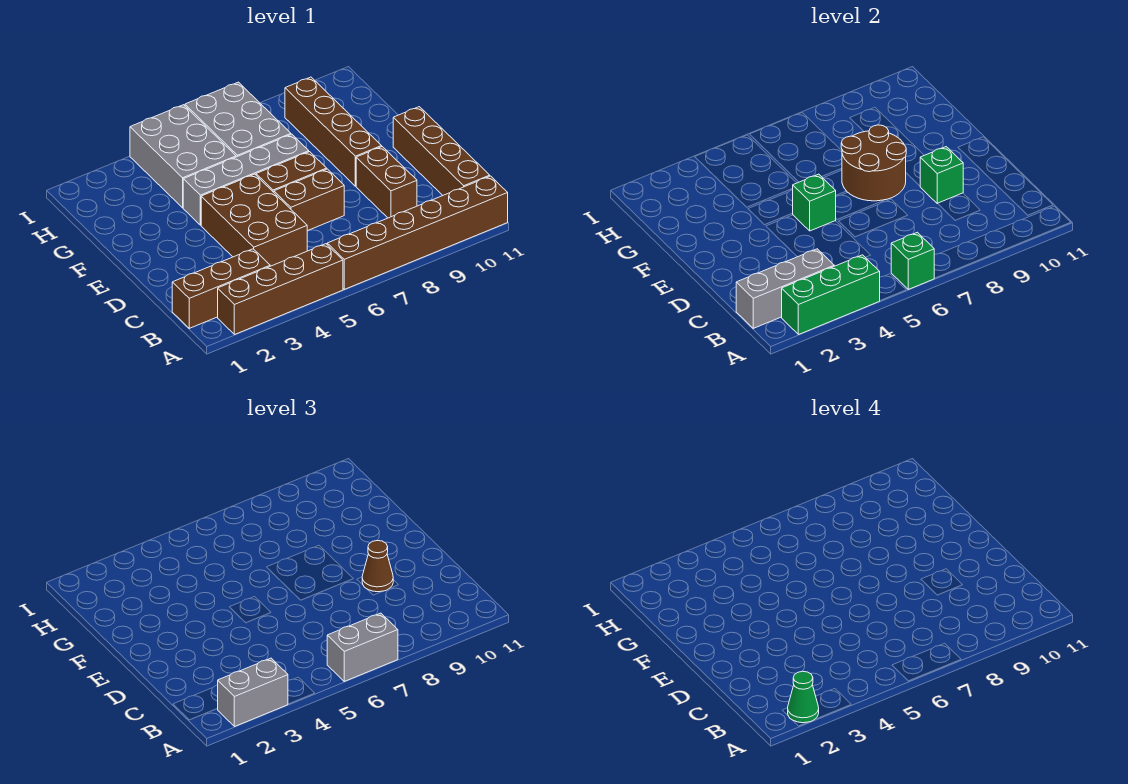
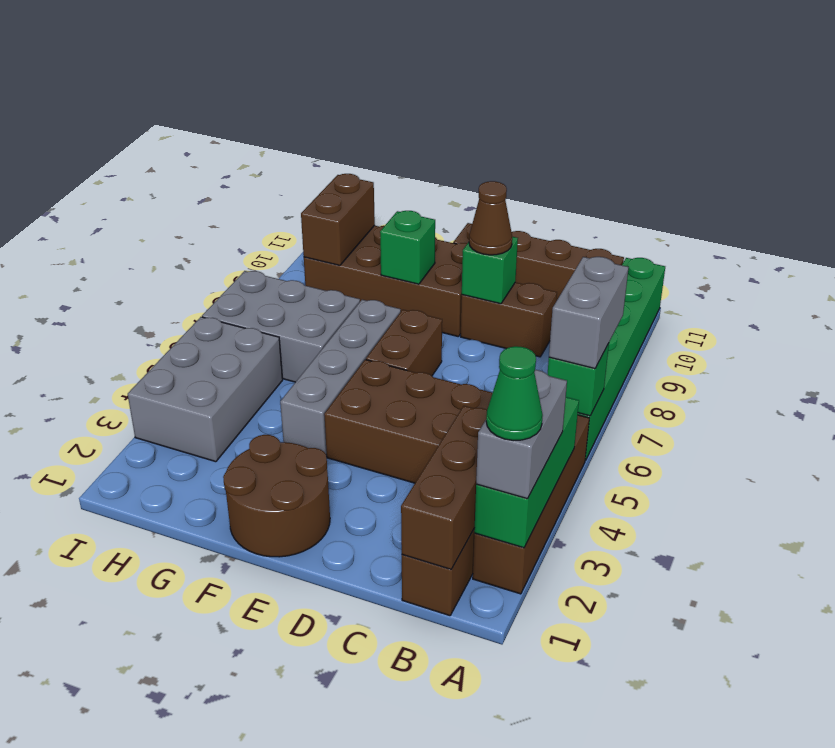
brown brick A6:A11 level 1 -> green brick A6:A11 level 1
grey brick B1:B3 level 2 -> brown brick B1:B3 level 2
brown brick D6:D7 level 1 -> brown brick H9:H10 level 2
green brick E5 level 2 -> green brick F9 level 2
brown round brick E7:F8 level 2 -> brown round brick E1:F2 level 1
brown brick E9:H9 level 1 -> brown brick E9:H10 level 1
grey brick G4:I5 level 1 -> grey brick H3:I5 level 1

